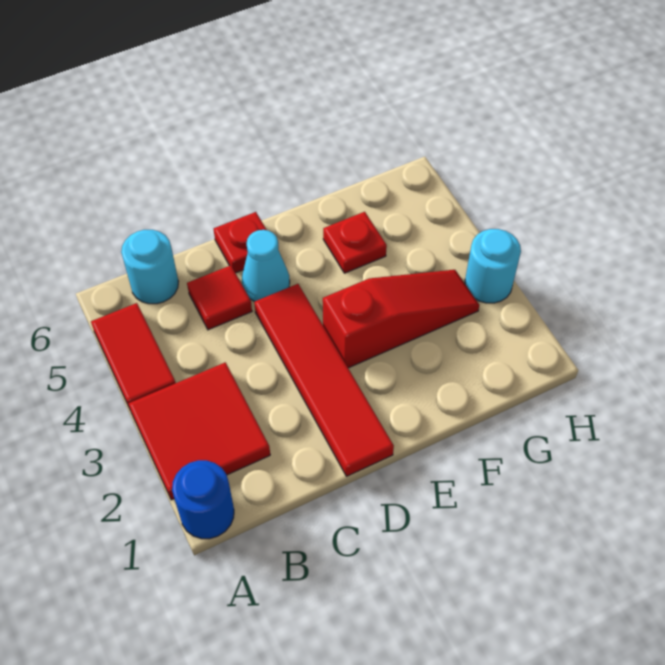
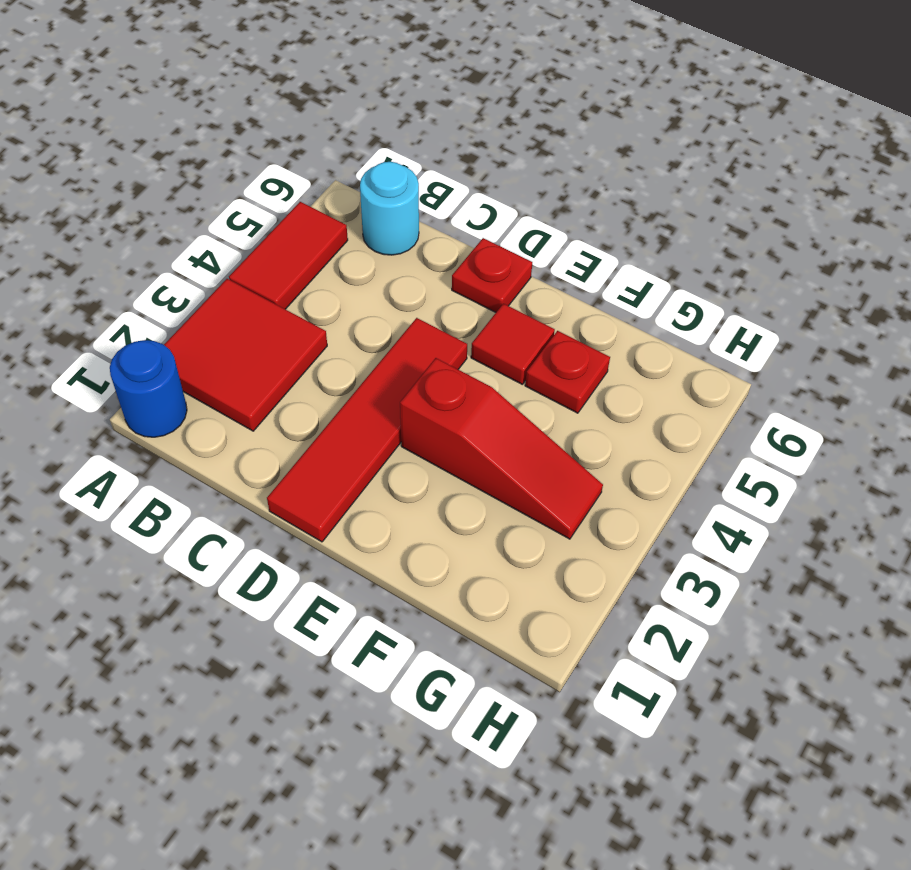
red tile C5 level 1 -> red tile E5 level 1
cyan cone D5 level 1 -> none
cyan round brick H3 level 1 -> none

